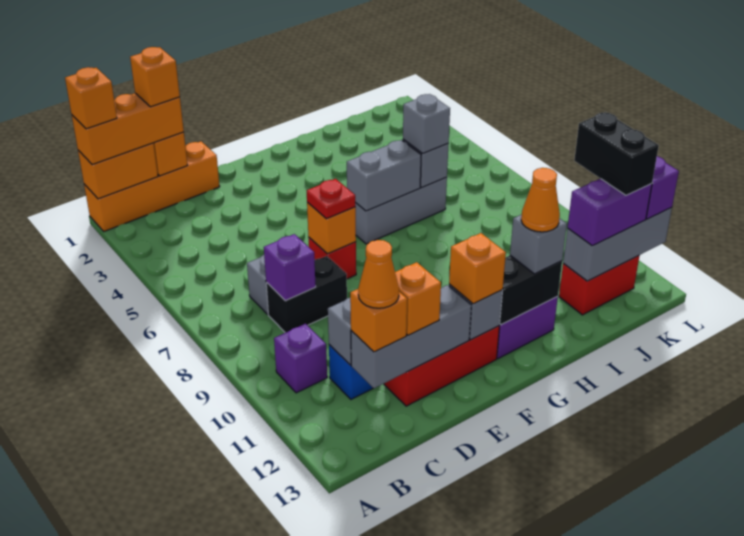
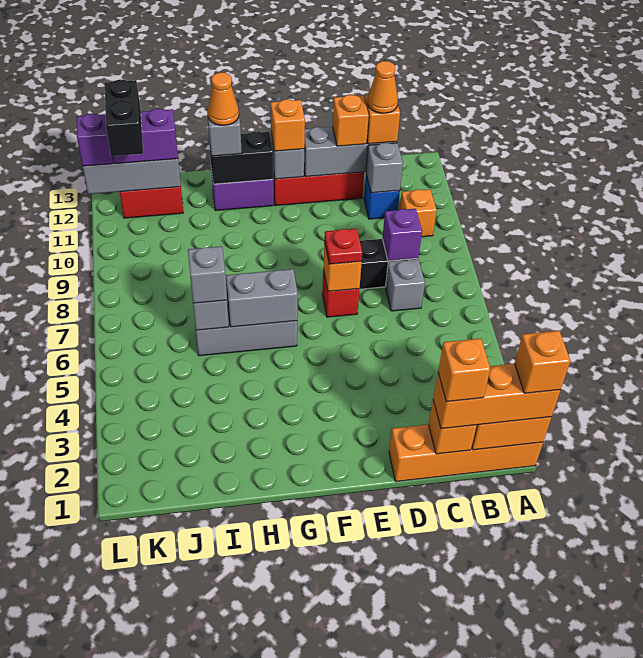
purple brick B10 level 1 -> orange brick B10 level 1

